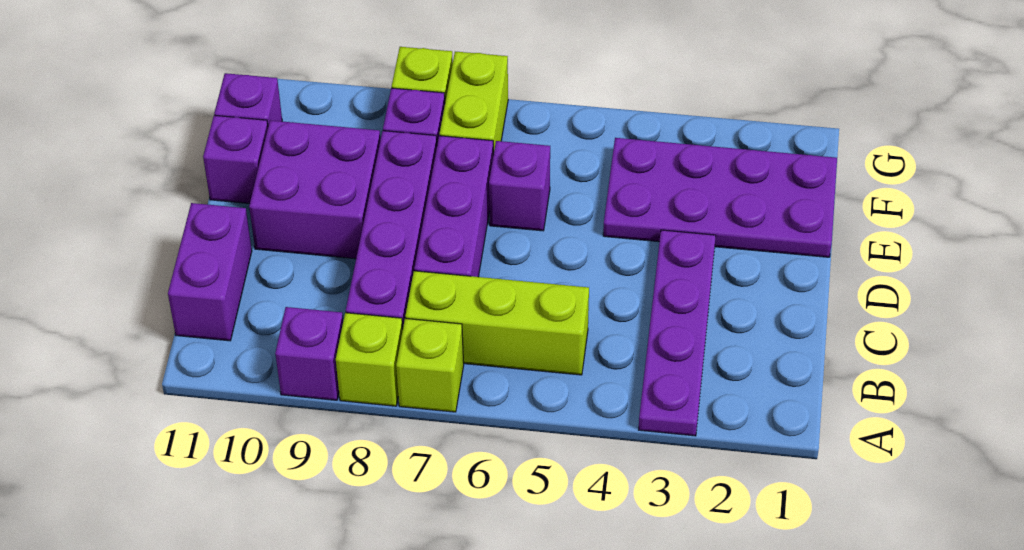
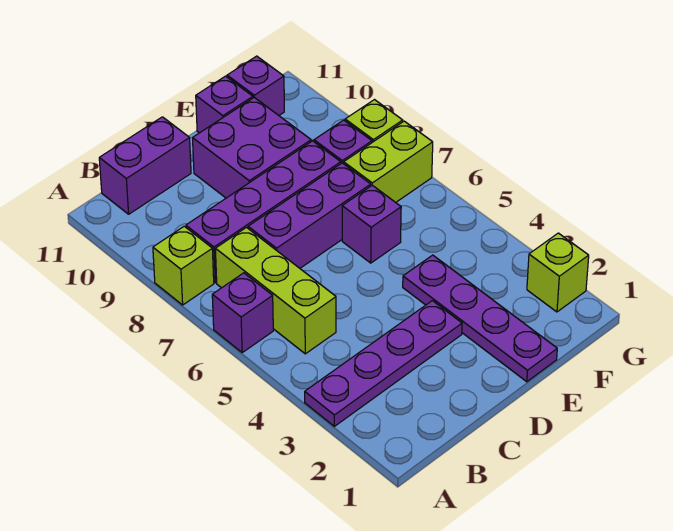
lime brick A7 level 1 -> lime brick G2 level 1
purple brick A9 level 1 -> purple brick A6 level 1
purple plate E1:F4 level 1 -> purple plate E1:E4 level 1

